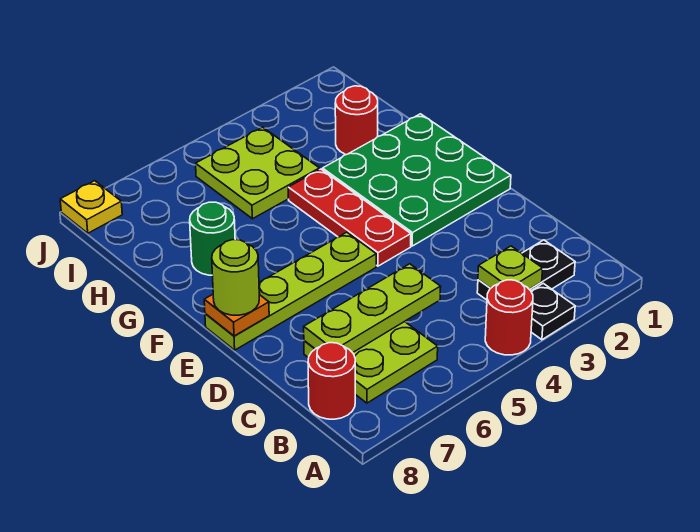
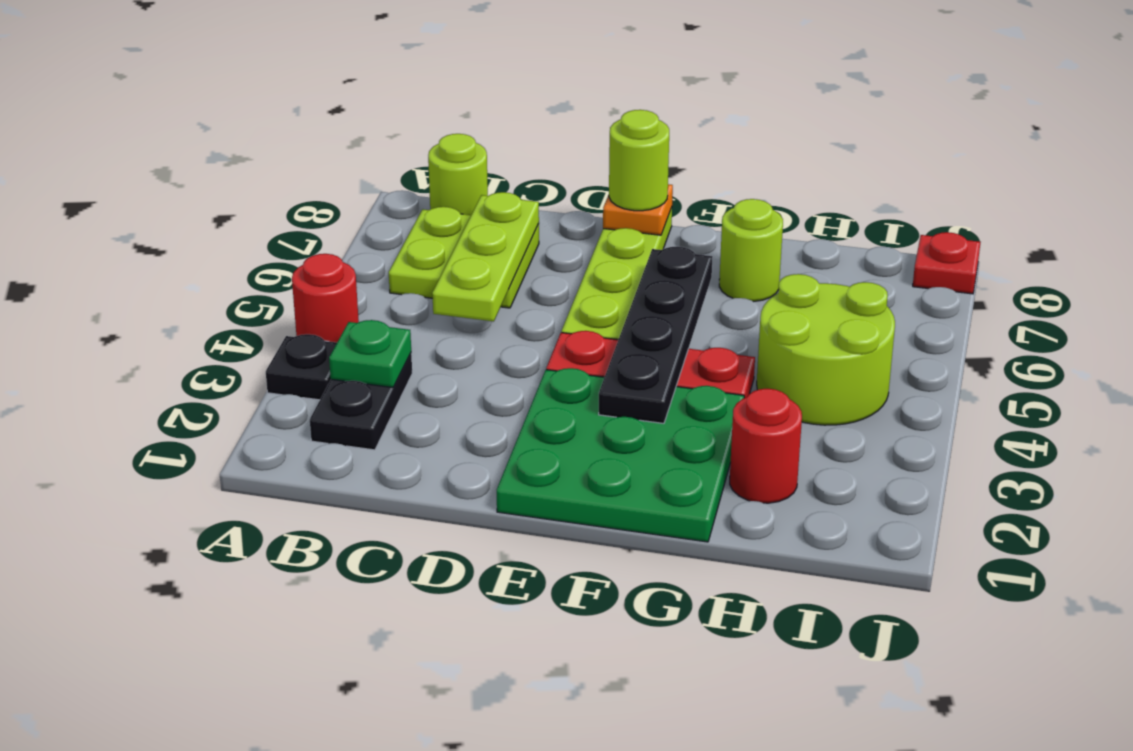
lime plate B3 level 2 -> green plate B3 level 2
red round brick B8 level 1 -> lime round brick B8 level 1
none -> black plate F3:F6 level 2
green round brick G7 level 1 -> lime round brick G7 level 1
lime plate H4:I5 level 1 -> lime round brick H4:I5 level 1
yellow plate J8 level 1 -> red plate J8 level 1

